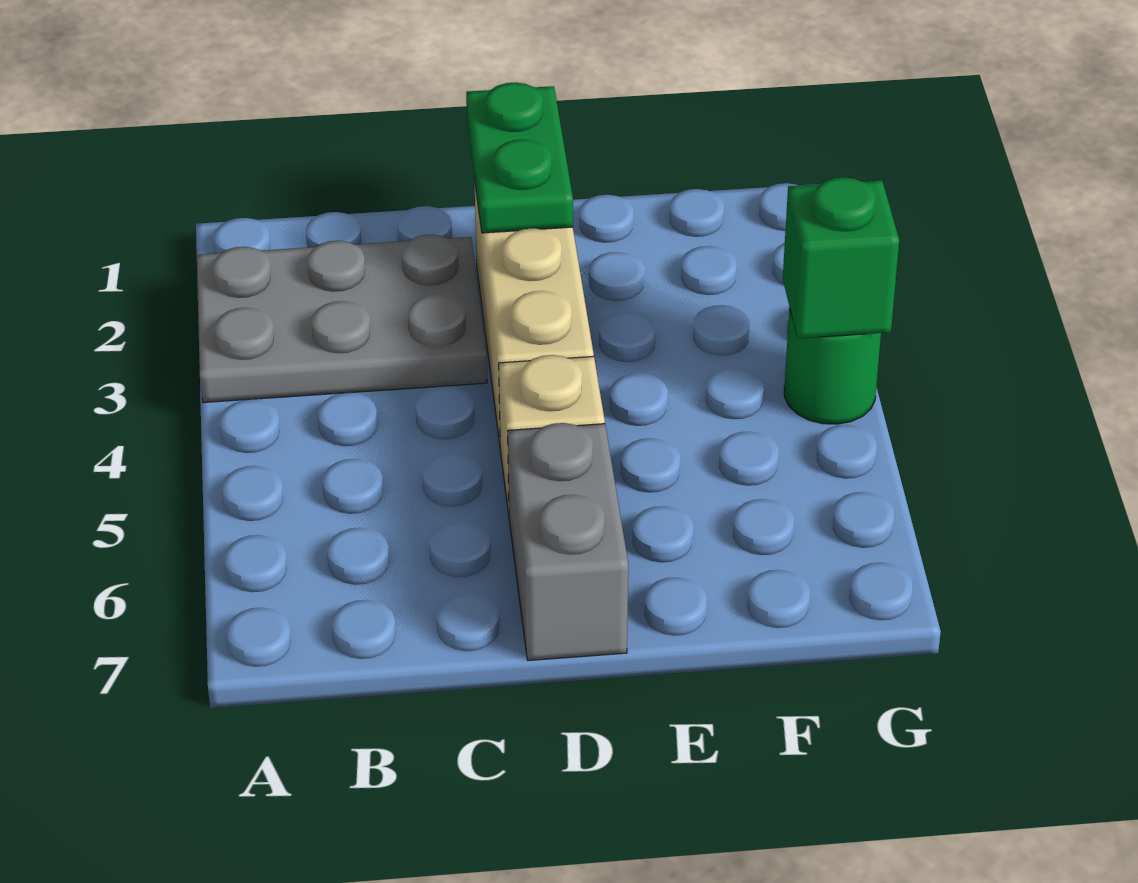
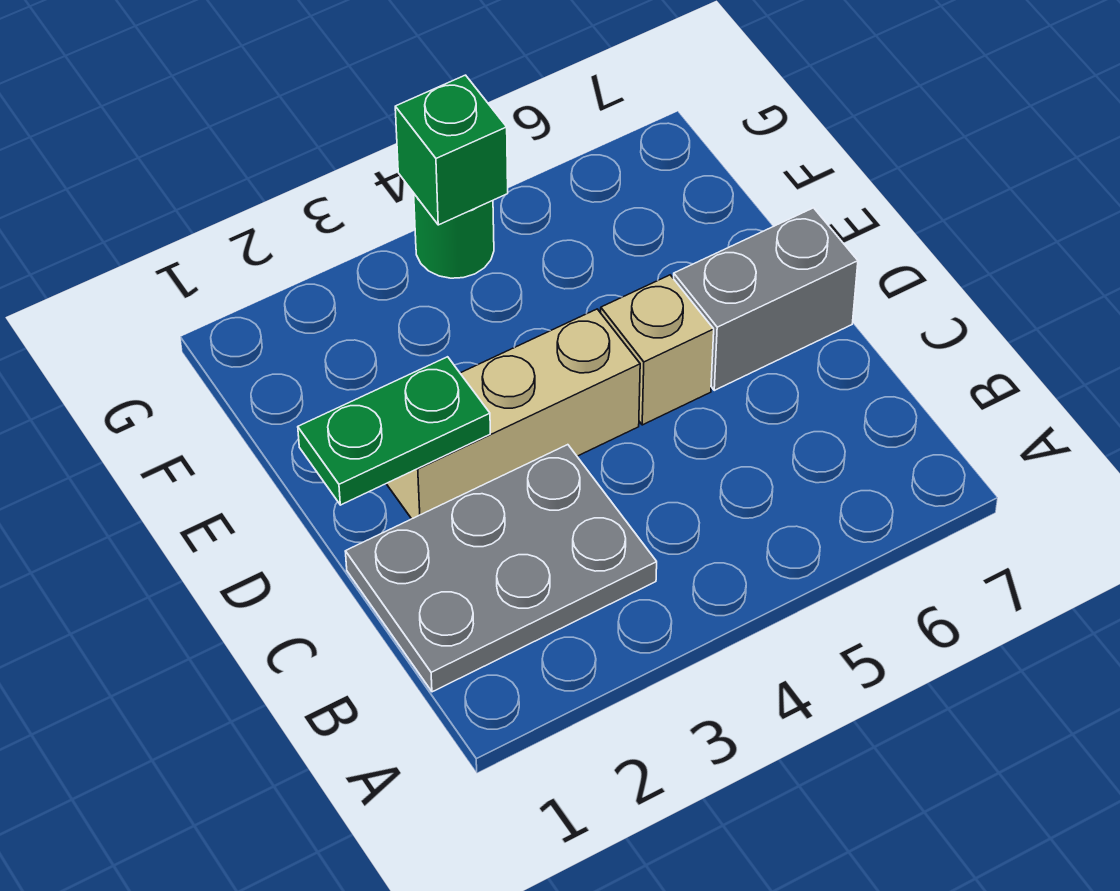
grey plate A2:C3 level 1 -> grey plate B1:C3 level 1

